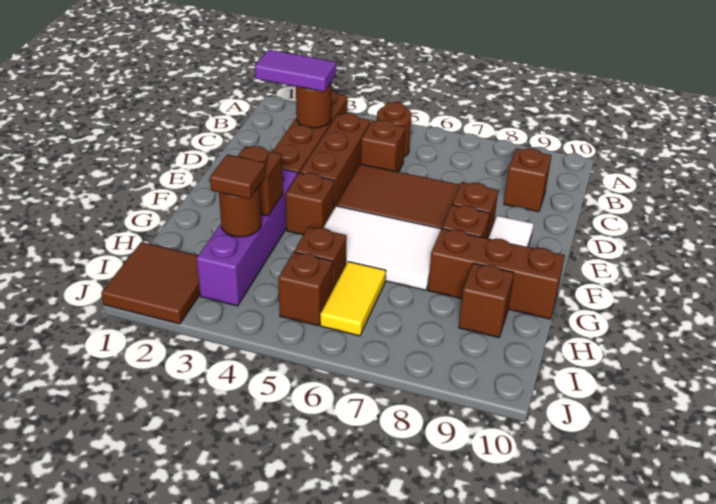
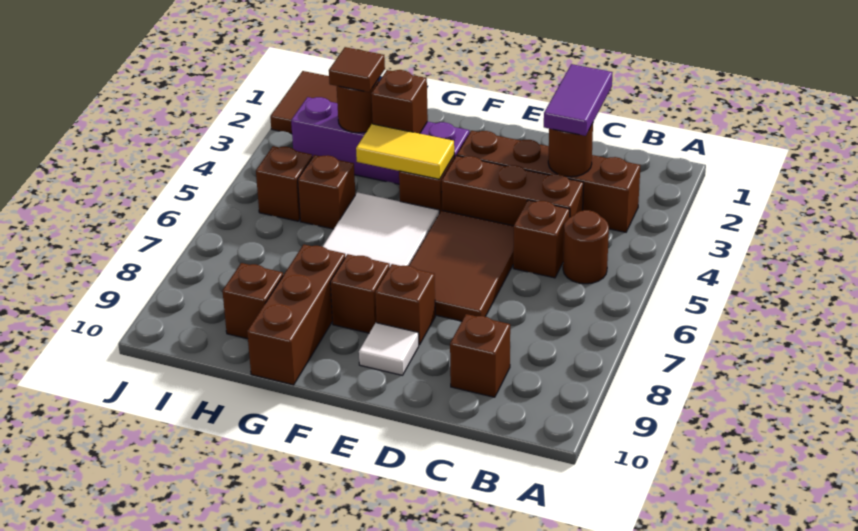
yellow tile H6:I6 level 1 -> yellow tile F4:G4 level 2

